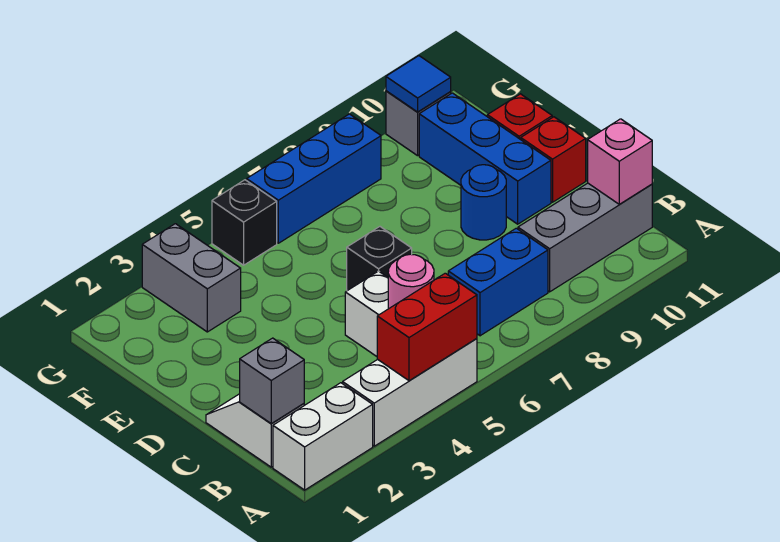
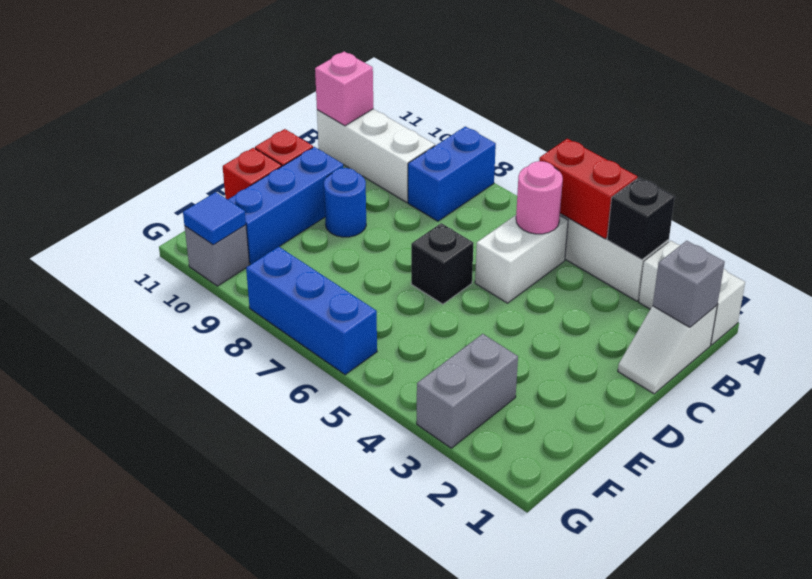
blue brick B7:B8 level 1 -> blue brick A8:B8 level 1
grey brick B9:B11 level 1 -> white brick B9:B11 level 1
black brick G5 level 1 -> black brick A3 level 2

